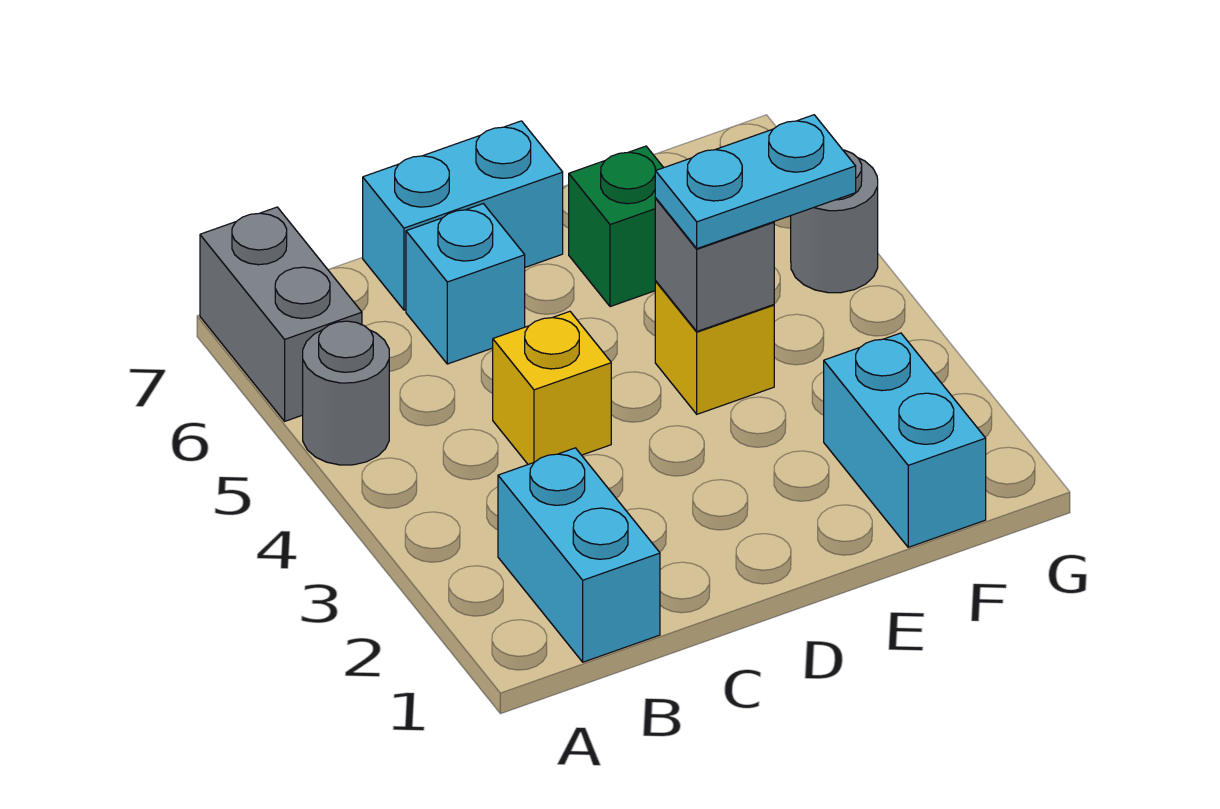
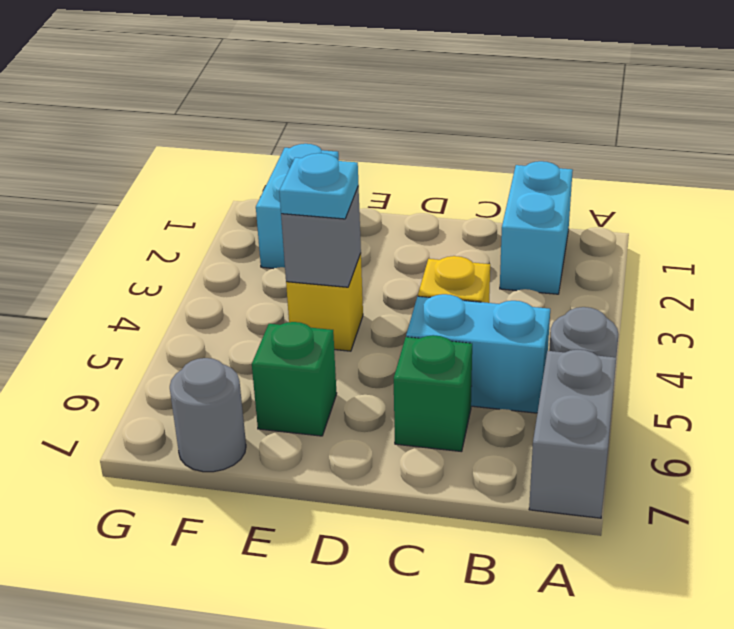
cyan brick C6 level 1 -> green brick C6 level 1
cyan brick C7:D7 level 1 -> cyan brick B5:C5 level 1
cyan plate E4:F4 level 3 -> cyan plate E4 level 3
grey round brick G5 level 1 -> grey round brick F7 level 1

